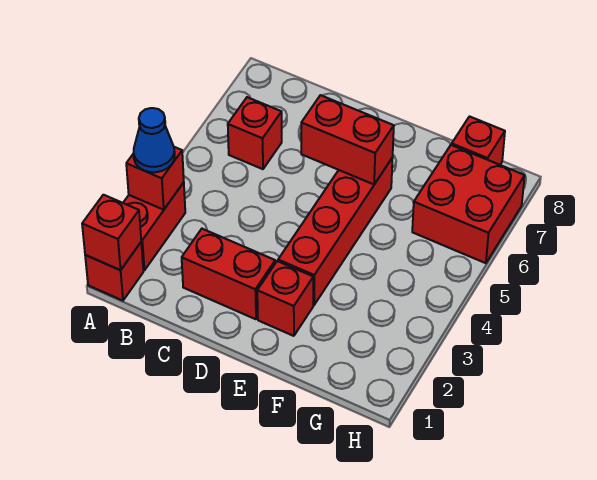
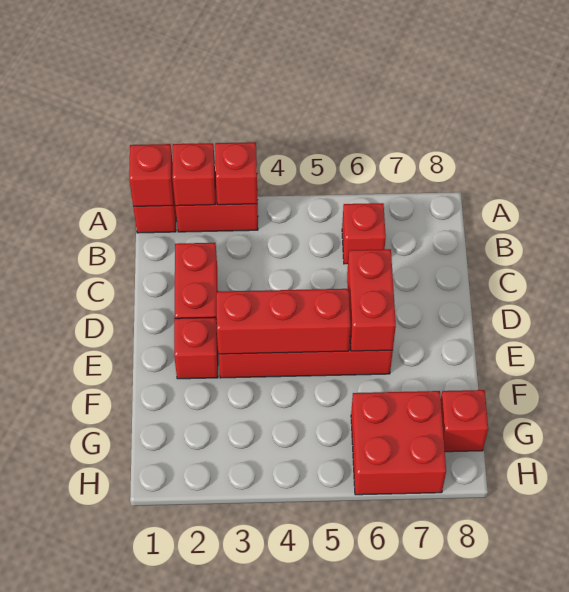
none -> red brick A2 level 2
blue cone A3 level 3 -> none
none -> red brick E3:E5 level 2

